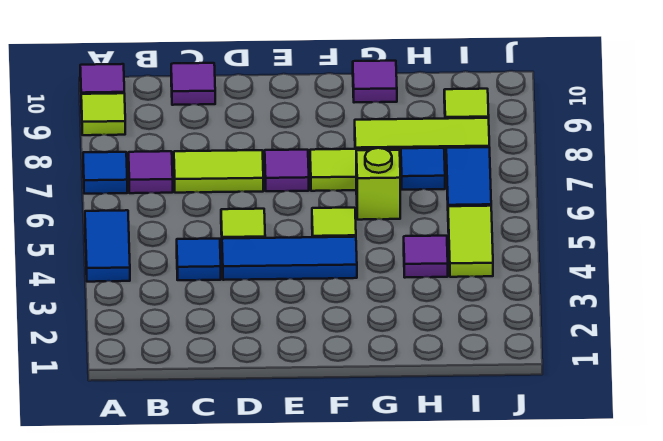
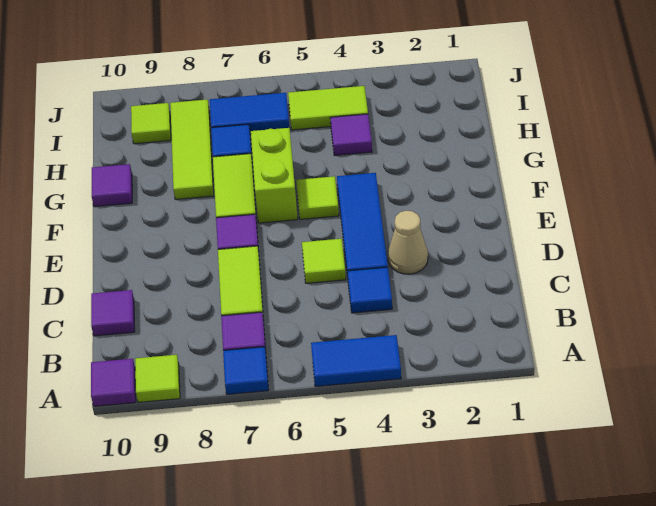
none -> tan cone D3 level 1
lime brick G6 level 1 -> lime brick F6:G6 level 1

